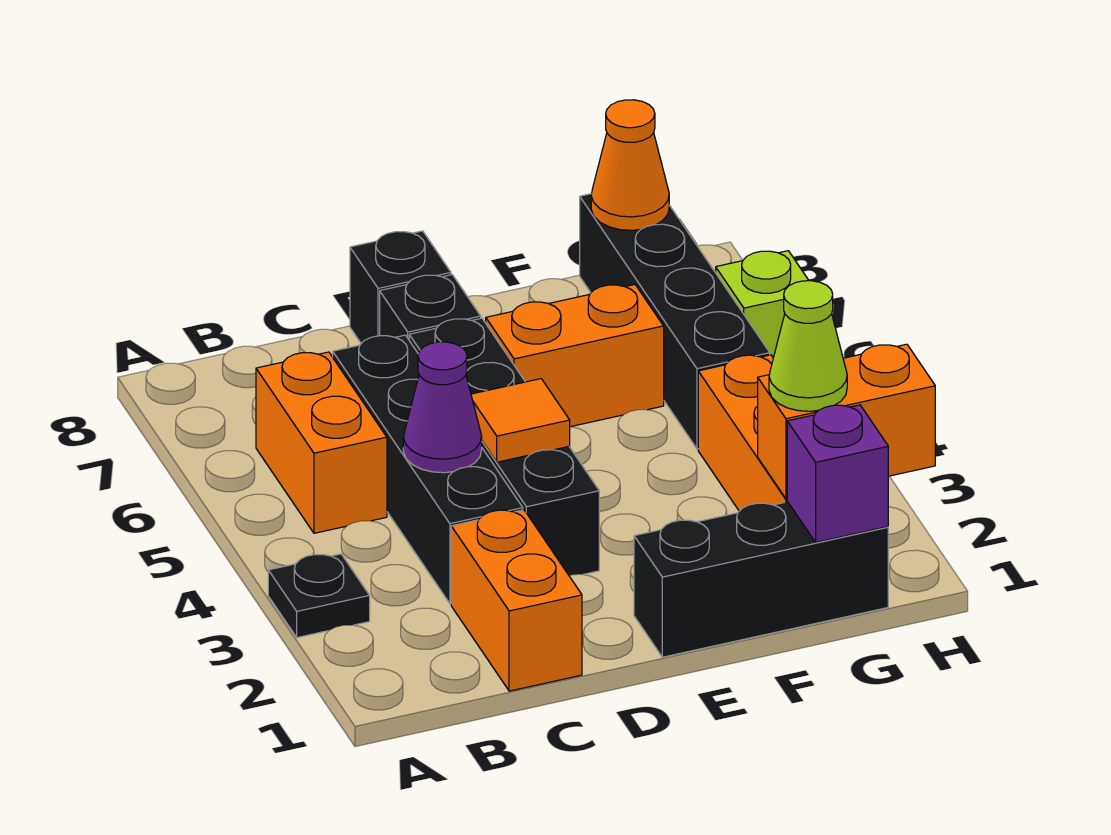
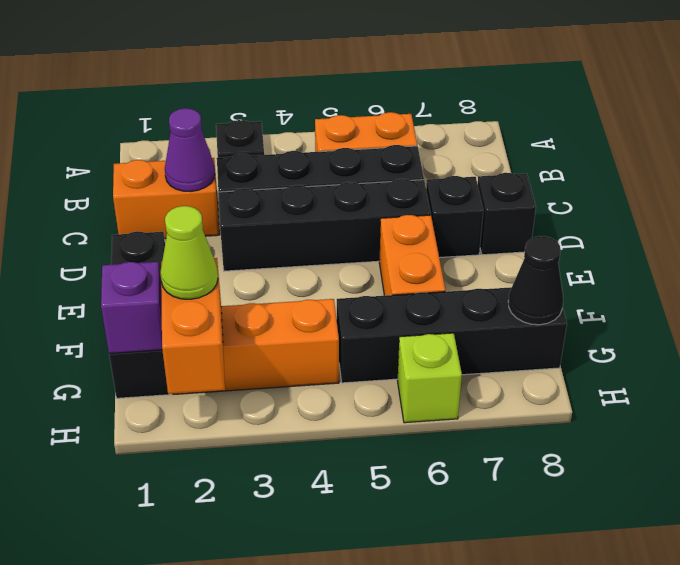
purple cone C4 level 2 -> purple cone C2 level 2
orange tile D4 level 2 -> none
orange cone G8 level 2 -> black cone G8 level 2

